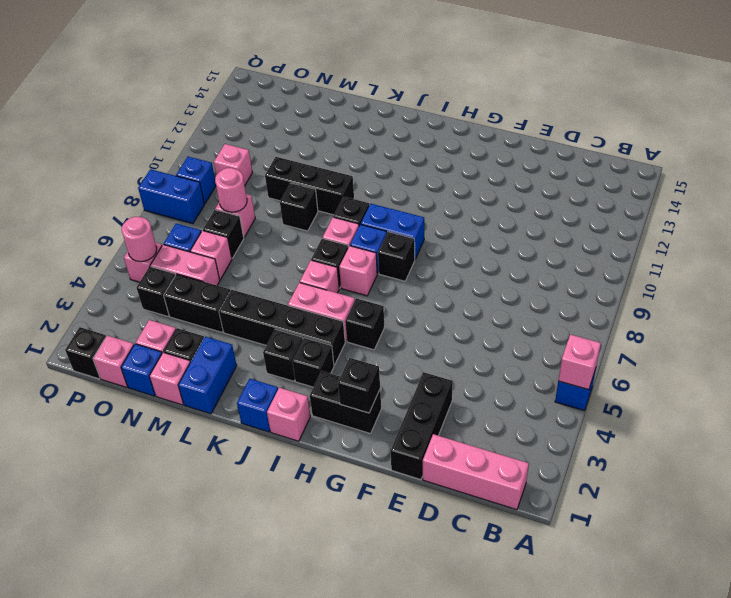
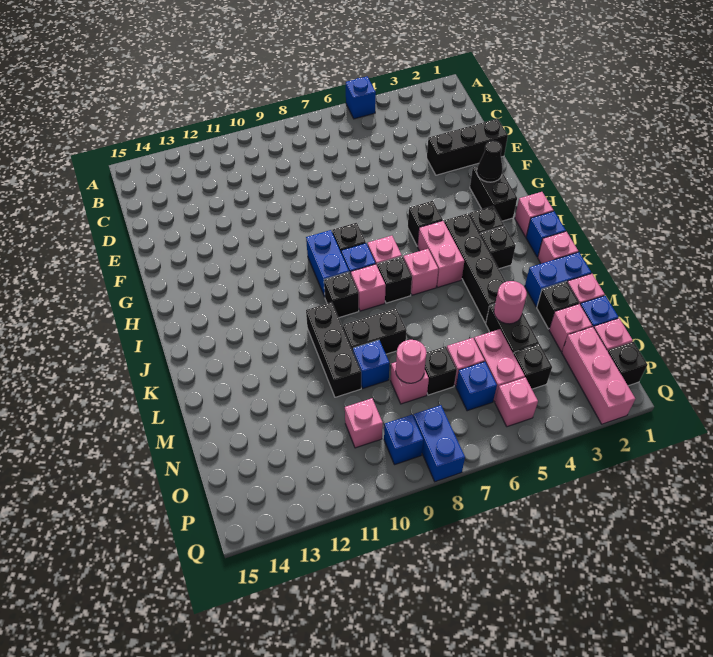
pink brick A5 level 2 -> pink brick K1 level 1
pink brick B1:D1 level 1 -> pink brick O2:Q2 level 1
black brick G2 level 2 -> black cone G2 level 2
black brick L9 level 1 -> black brick L8:L9 level 1
none -> blue brick M9 level 1
pink round brick P5 level 2 -> pink round brick M4 level 2

